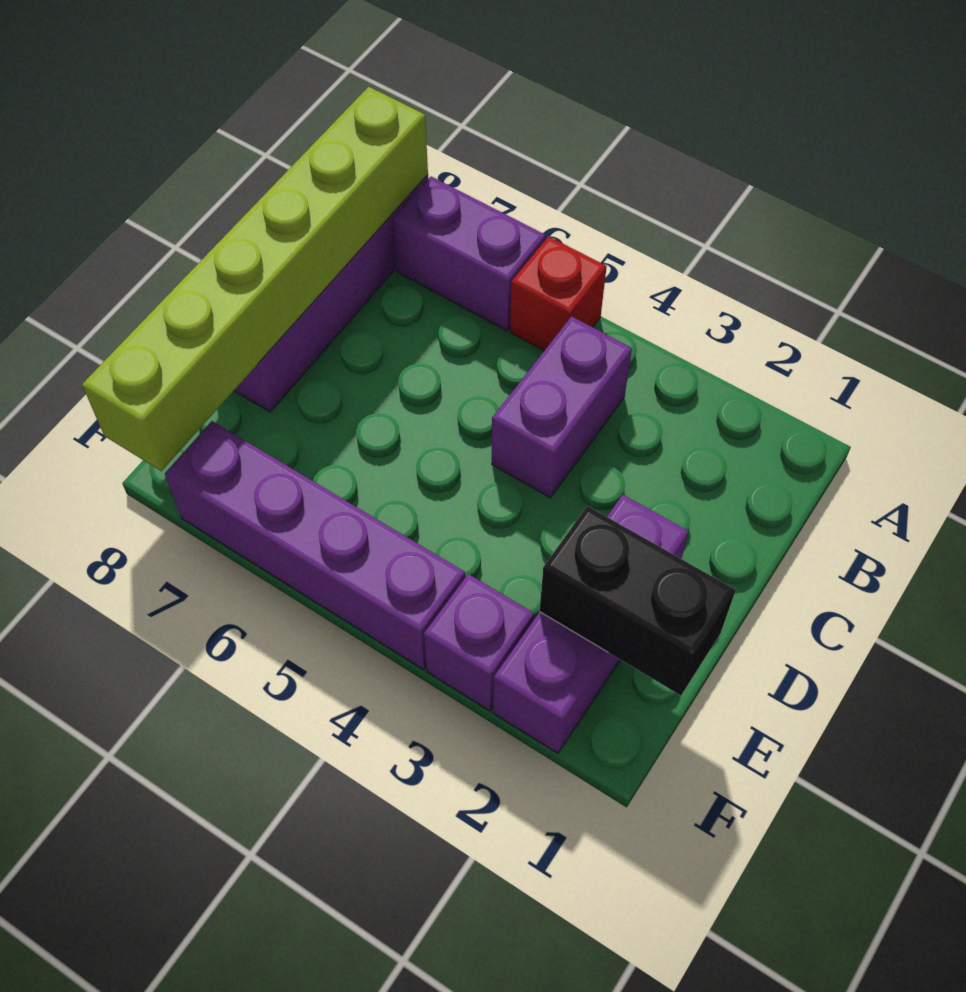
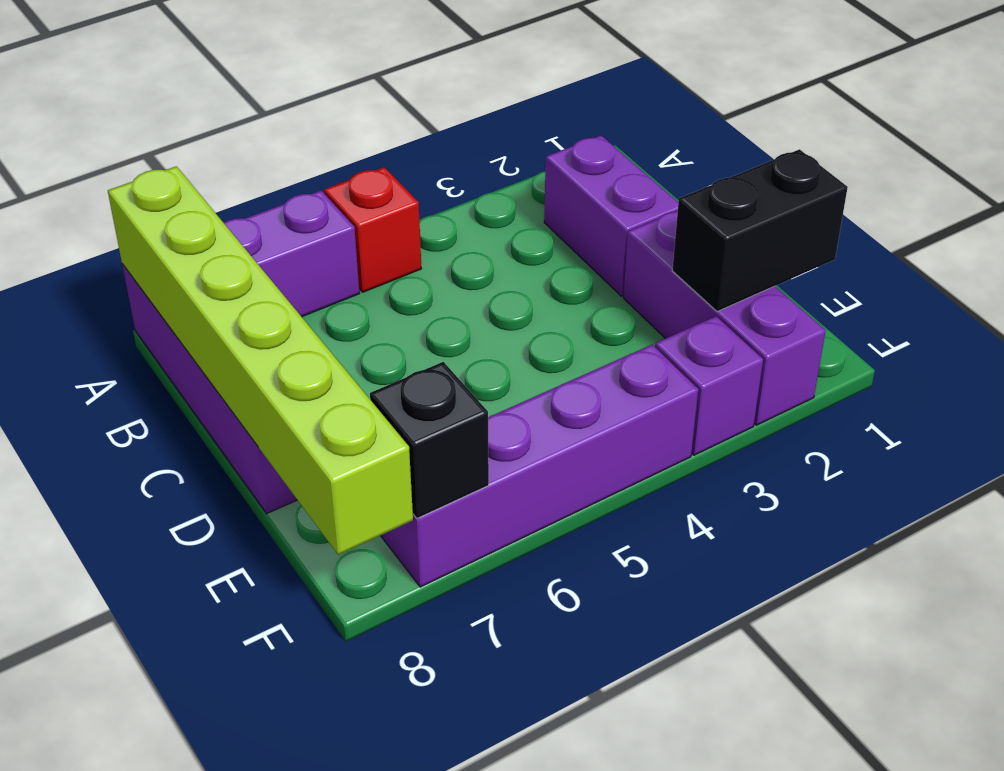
purple brick B4:C4 level 1 -> purple brick B2:C2 level 1
none -> black brick F7 level 2

